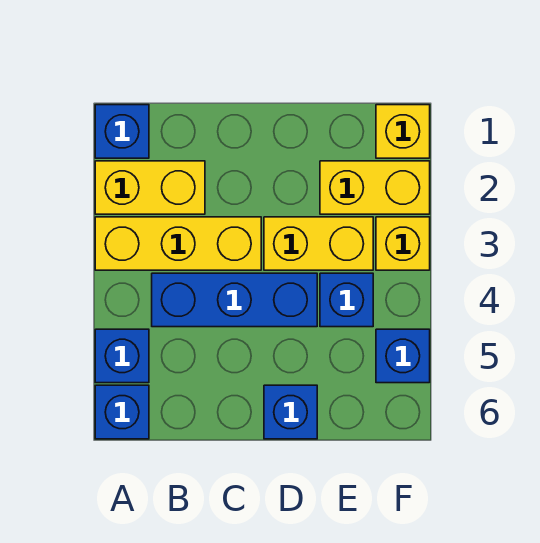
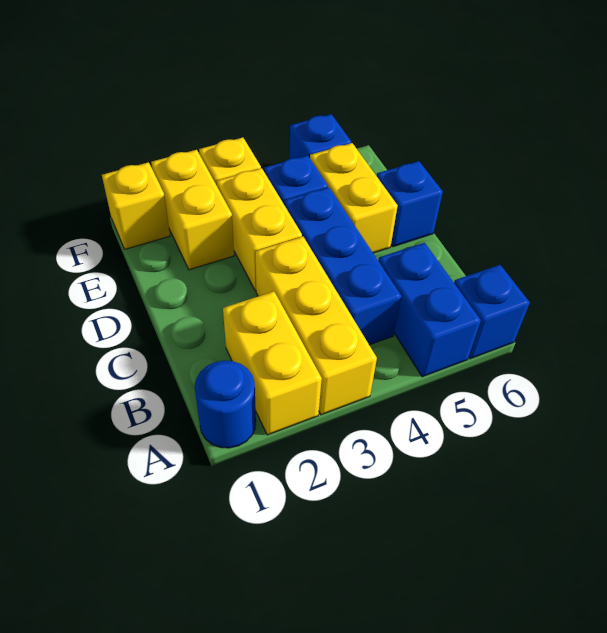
blue brick A1 level 1 -> blue round brick A1 level 1
blue brick A5 level 1 -> blue brick A5:B5 level 1
none -> yellow brick D5:E5 level 1

